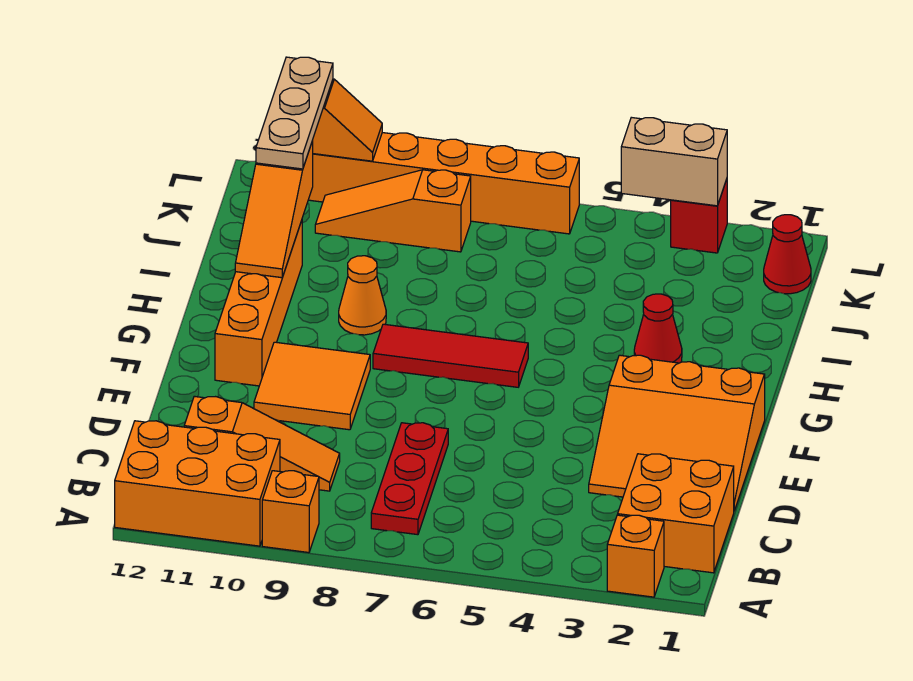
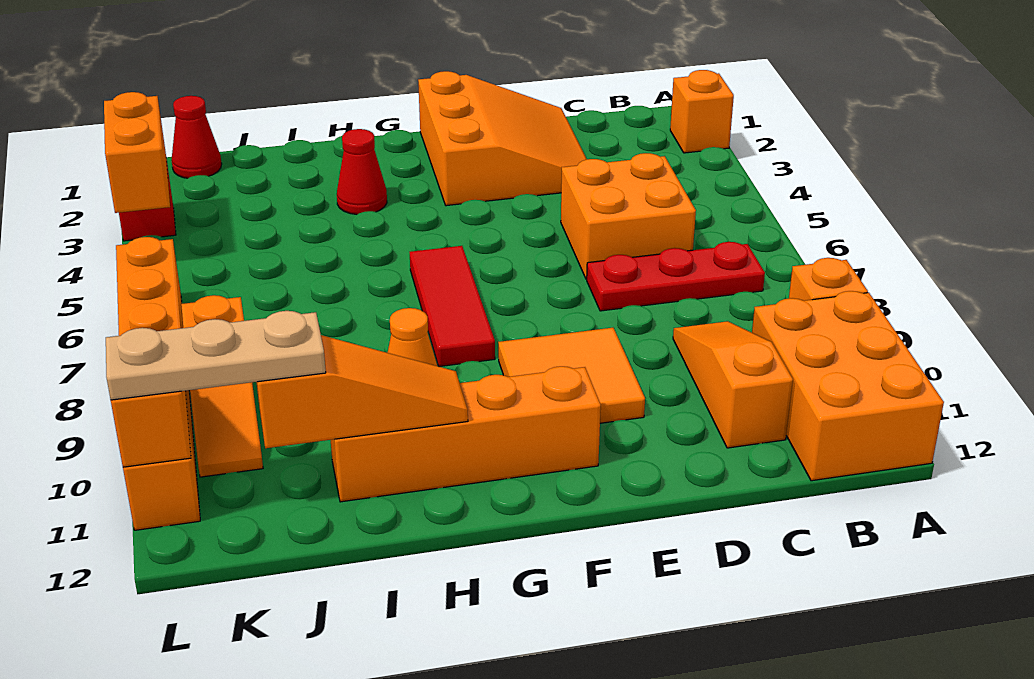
orange brick B1:C2 level 1 -> orange brick C5:D6 level 1
tan brick L3:L4 level 2 -> orange brick L3:L4 level 2

